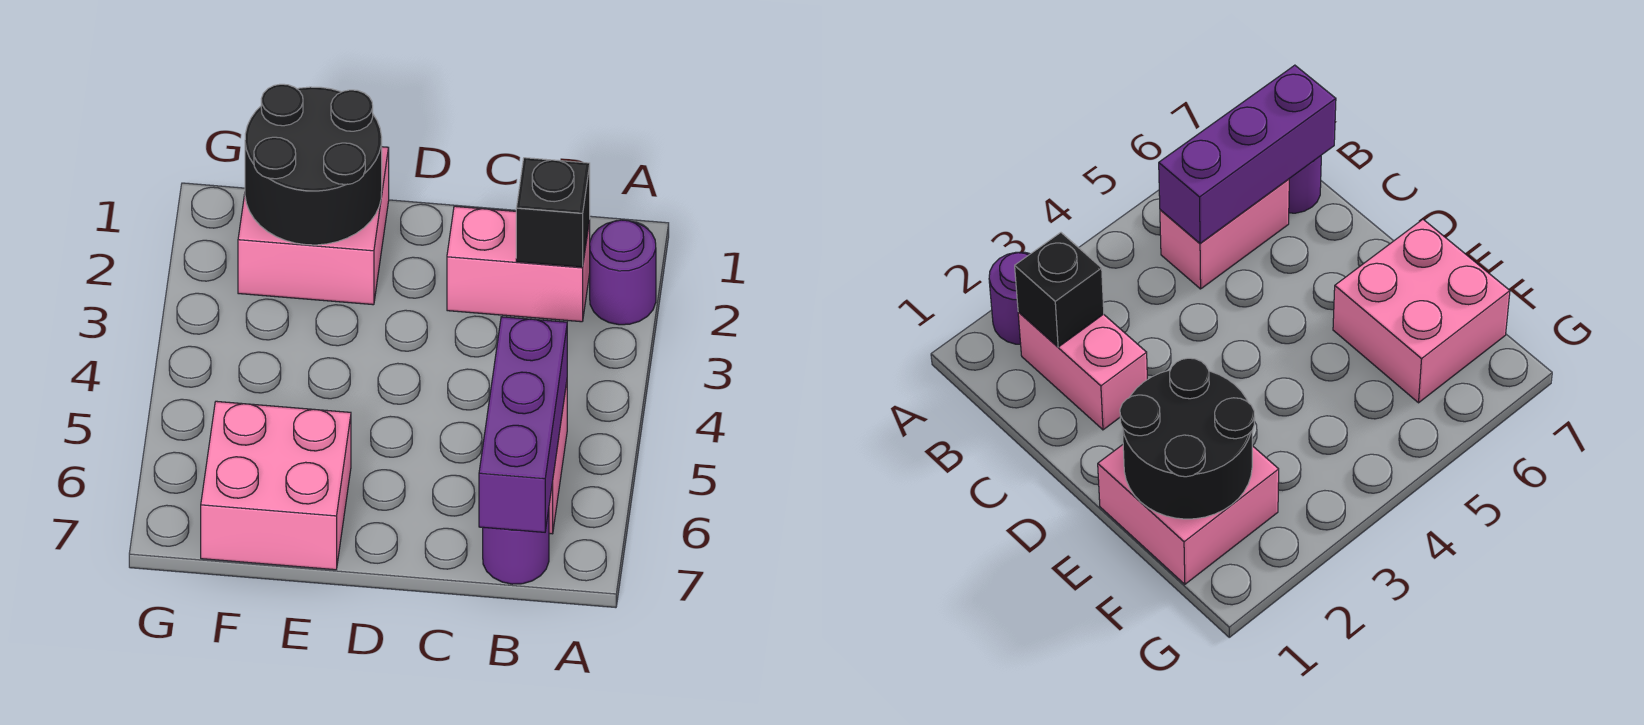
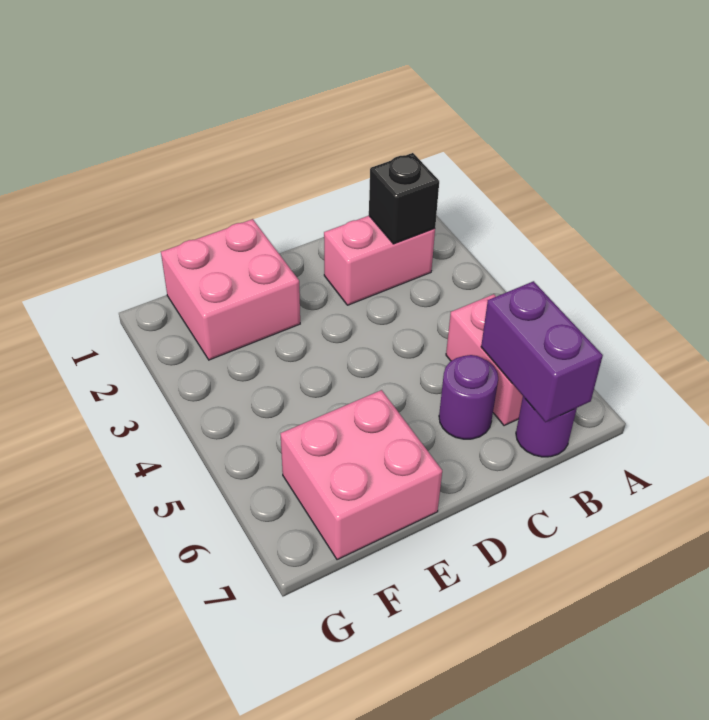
purple round brick A2 level 1 -> purple round brick C6 level 1
purple brick B5:B7 level 2 -> purple brick B6:B7 level 2
black round brick E1:F2 level 2 -> none

